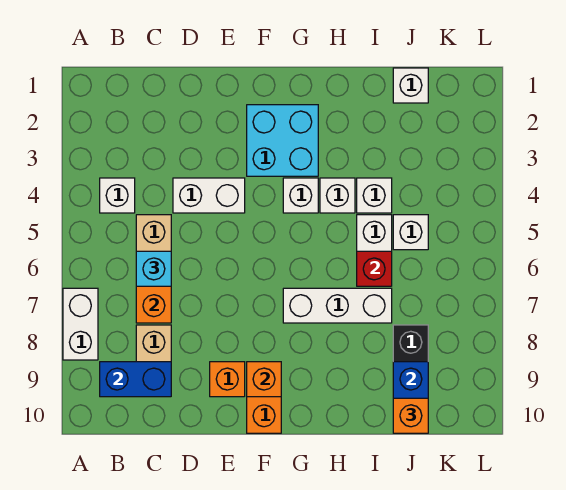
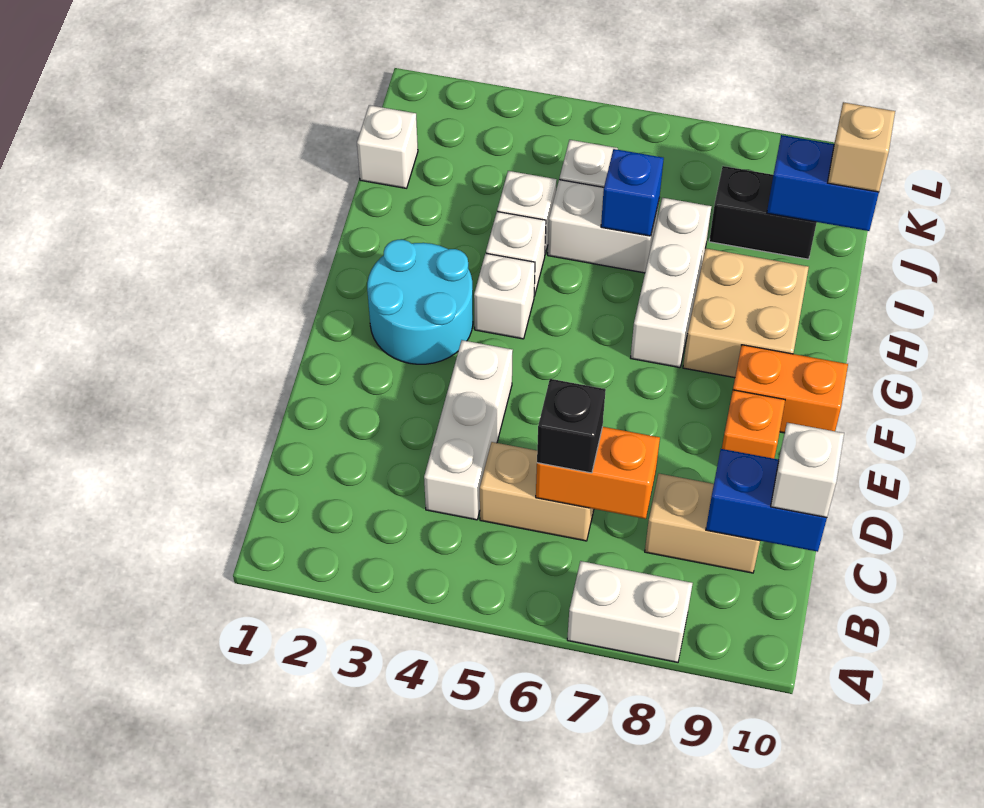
white brick B4 level 1 -> white brick C10 level 3
blue brick B9:C9 level 2 -> blue brick C9:C10 level 2
cyan brick C6 level 3 -> black brick C6 level 3
white brick D4:E4 level 1 -> white brick C4:E4 level 1
cyan brick F2:G3 level 1 -> cyan round brick F2:G3 level 1
orange brick F9 level 2 -> none
none -> tan brick G8:H9 level 1
red brick I6 level 2 -> blue brick I6 level 2
orange brick J10 level 3 -> tan brick J10 level 3

